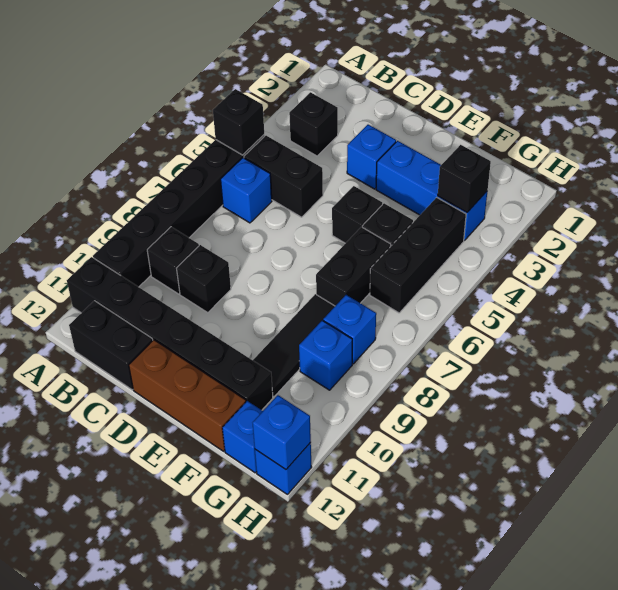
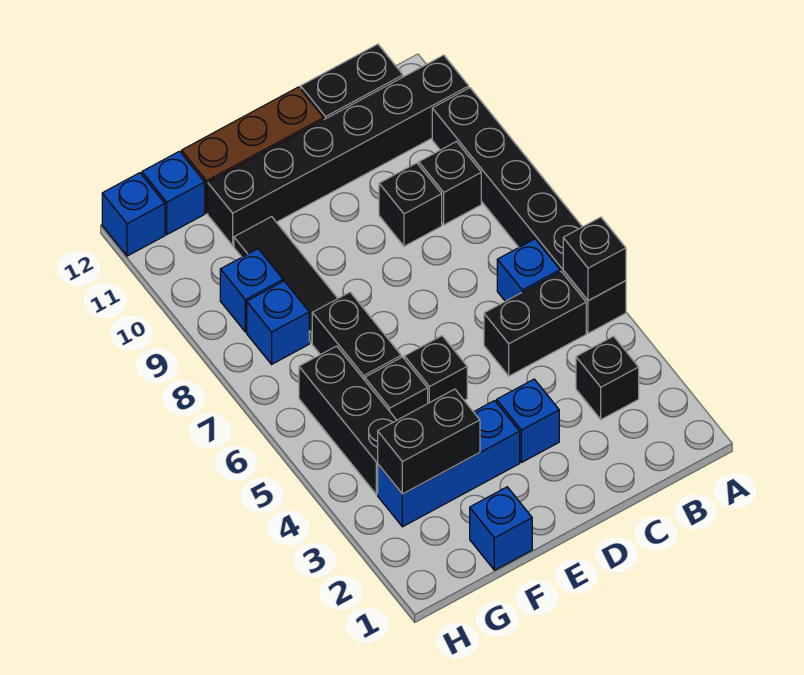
black brick G3 level 2 -> black brick F3:G3 level 2
blue brick H12 level 2 -> blue brick F1 level 1

